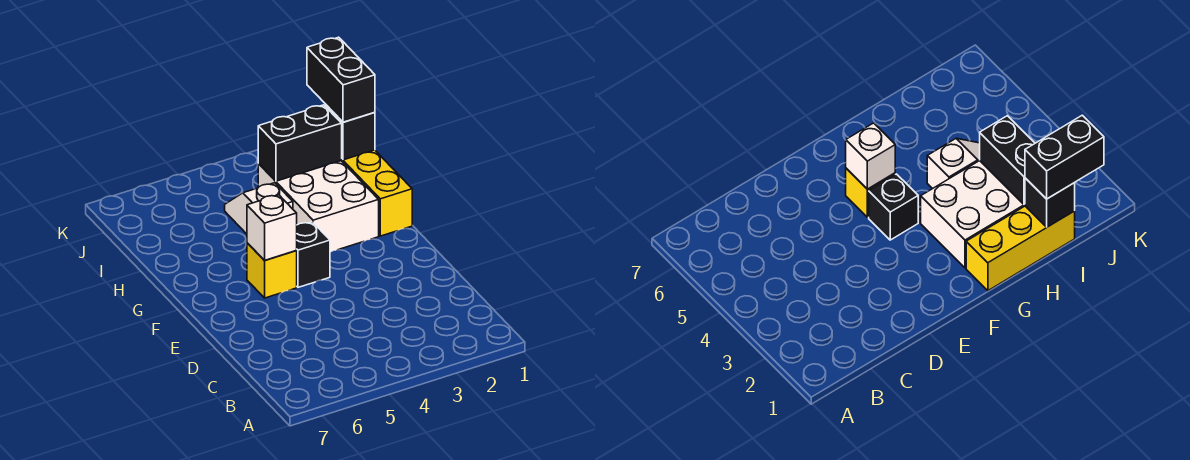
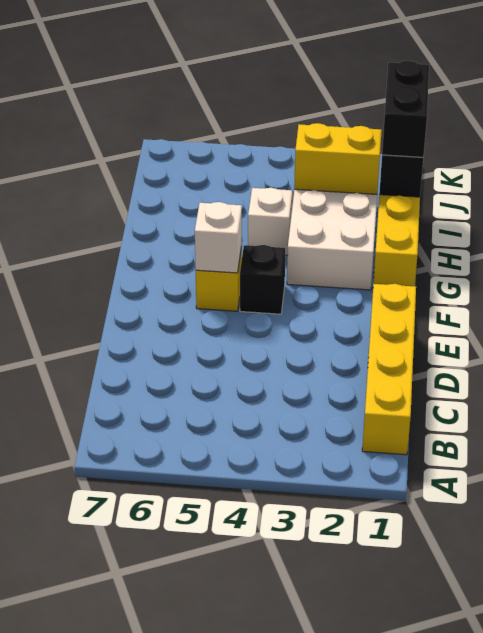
none -> yellow brick B1:E1 level 1
black brick I2:I3 level 2 -> yellow brick I2:I3 level 2

